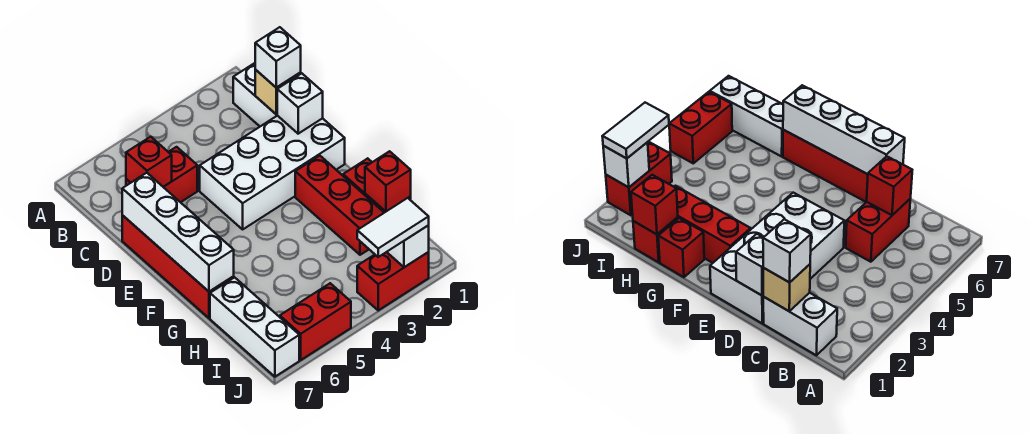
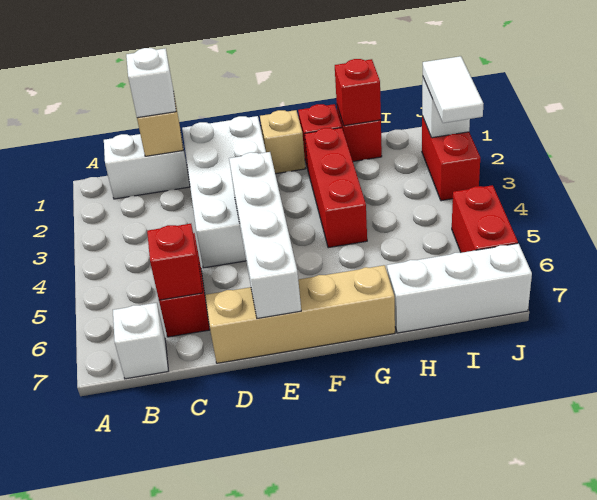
white brick D1 level 2 -> white brick B7 level 1
red brick D7:G7 level 1 -> tan brick D7:G7 level 1
white brick D7:G7 level 2 -> white brick E4:E7 level 2
none -> tan brick F1 level 1
red brick F2:H2 level 1 -> red brick G2:G4 level 1

